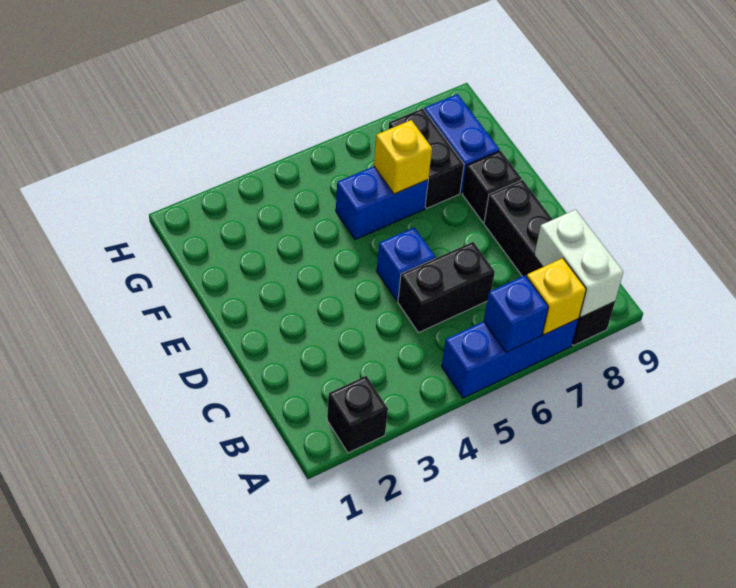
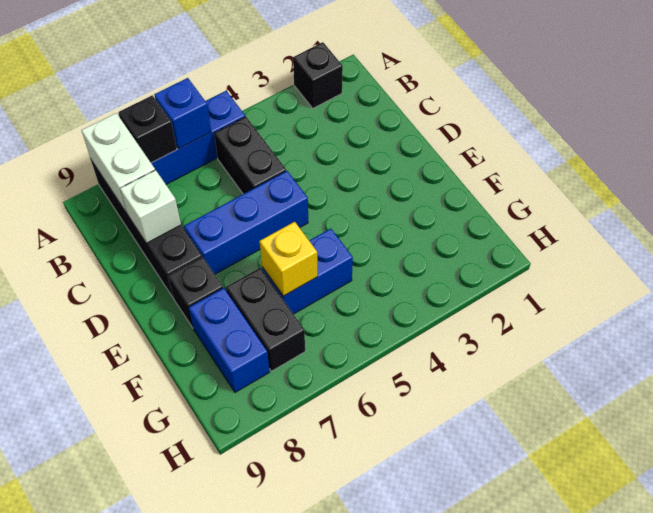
yellow brick A7 level 2 -> black brick A7 level 2
black brick C5:C6 level 1 -> black brick B5:C5 level 1
none -> white brick C8 level 2
blue brick D5 level 1 -> blue brick D5:D7 level 1

